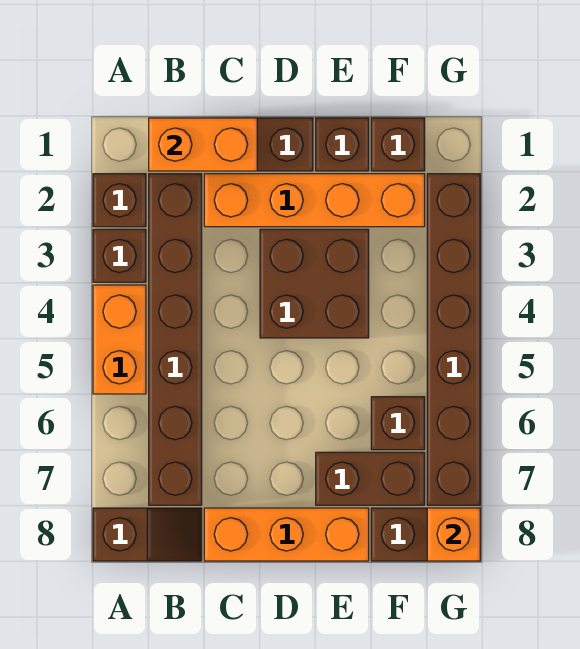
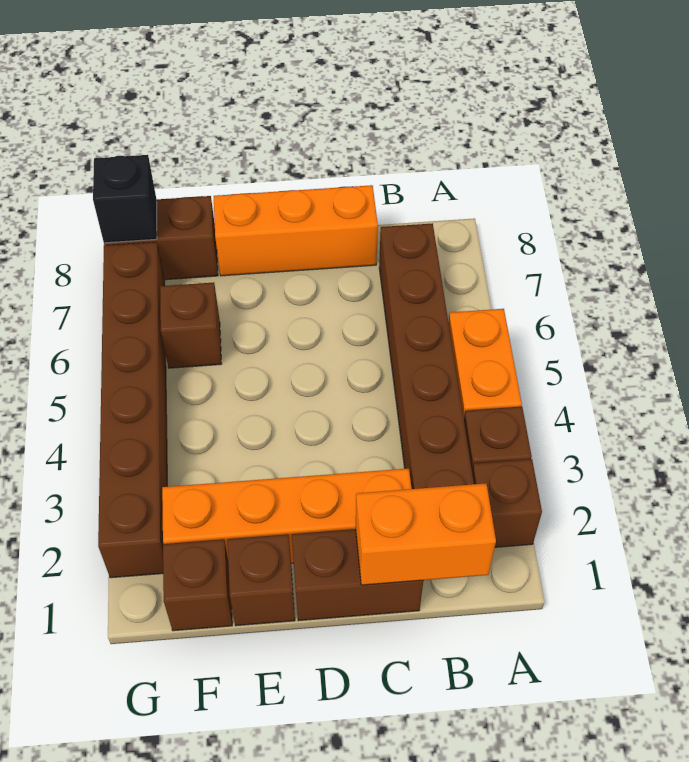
brown slope A8:B8 level 1 top A -> none
brown brick D3:E4 level 1 -> none
brown brick E7:F7 level 1 -> none
orange brick G8 level 2 -> black brick G8 level 2

